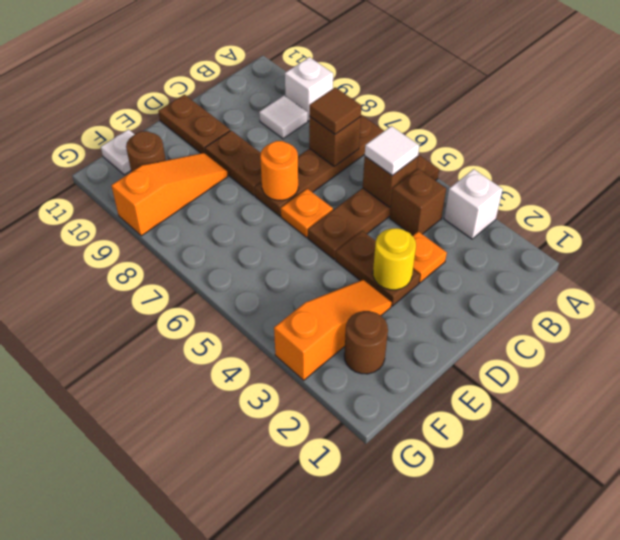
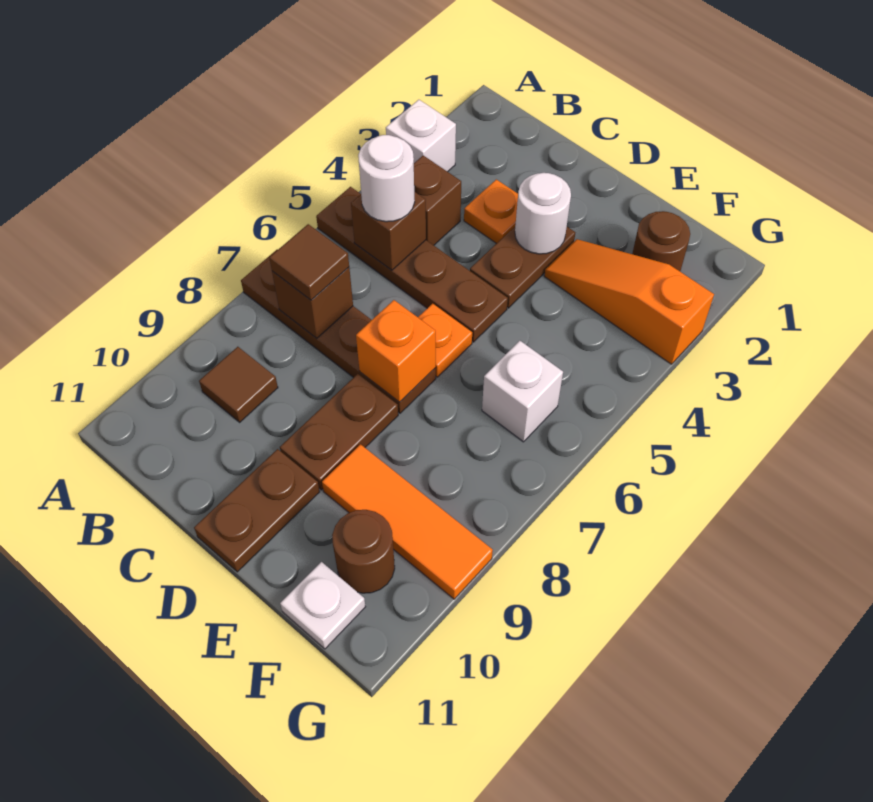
white brick A9 level 1 -> white brick F6 level 1
white tile B5 level 3 -> white round brick B5 level 3
white tile B9 level 1 -> brown tile B9 level 1
yellow round brick D3 level 2 -> white round brick D3 level 2
orange round brick D7 level 2 -> orange brick D7 level 2
orange slope E9:G9 level 1 top G -> orange tile E9:G9 level 1

